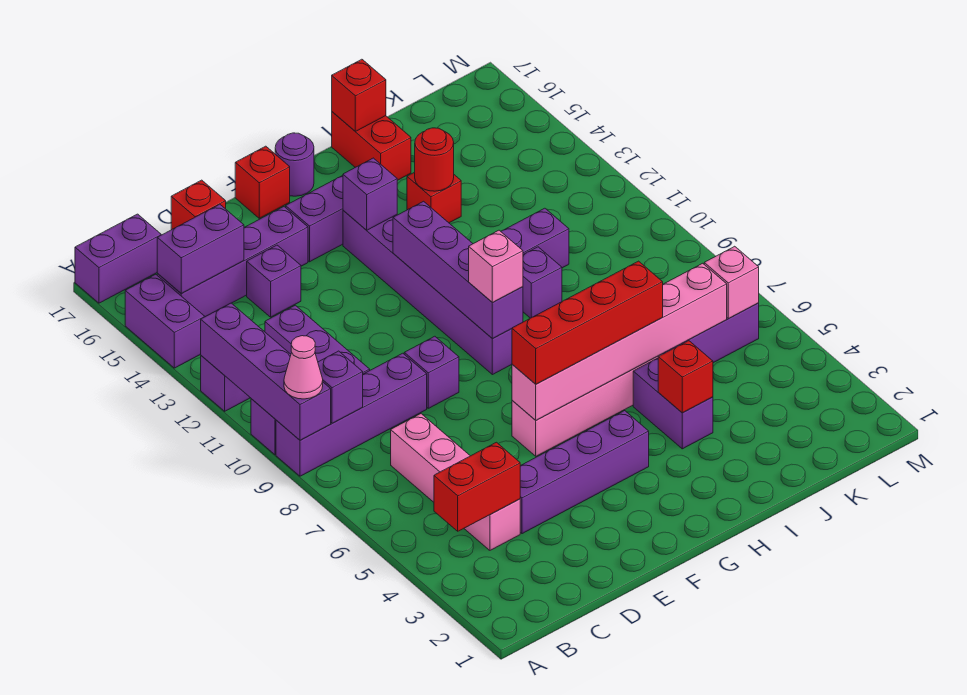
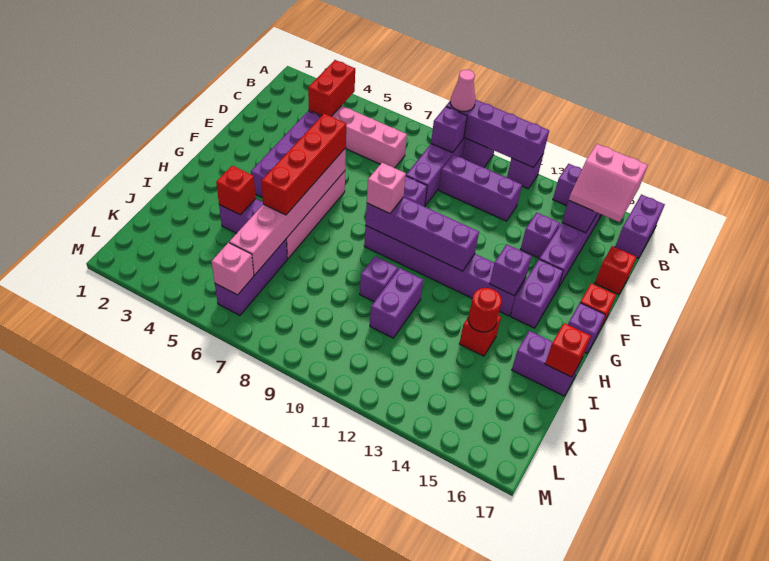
none -> pink slope B15:C16 level 3 top B
purple round brick G17 level 1 -> purple brick G17 level 1
red brick I16:I17 level 1 -> purple brick I16:I17 level 1

